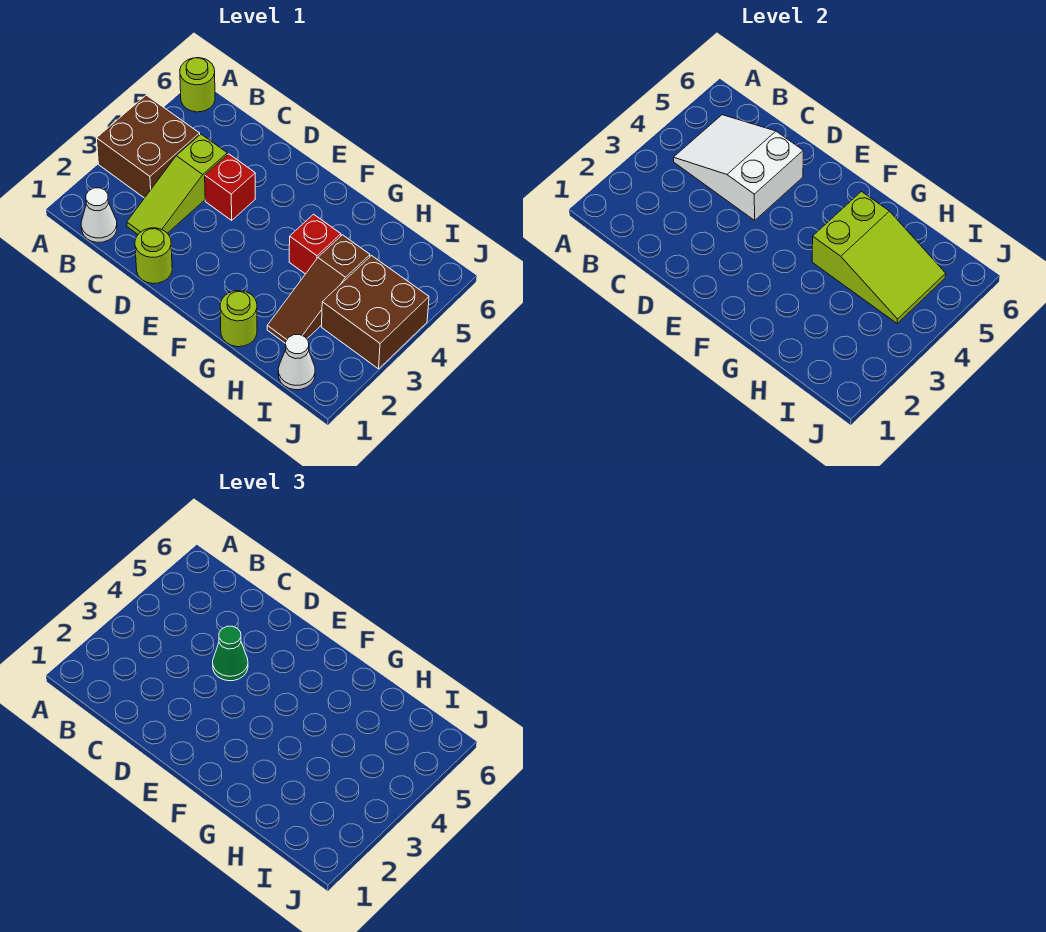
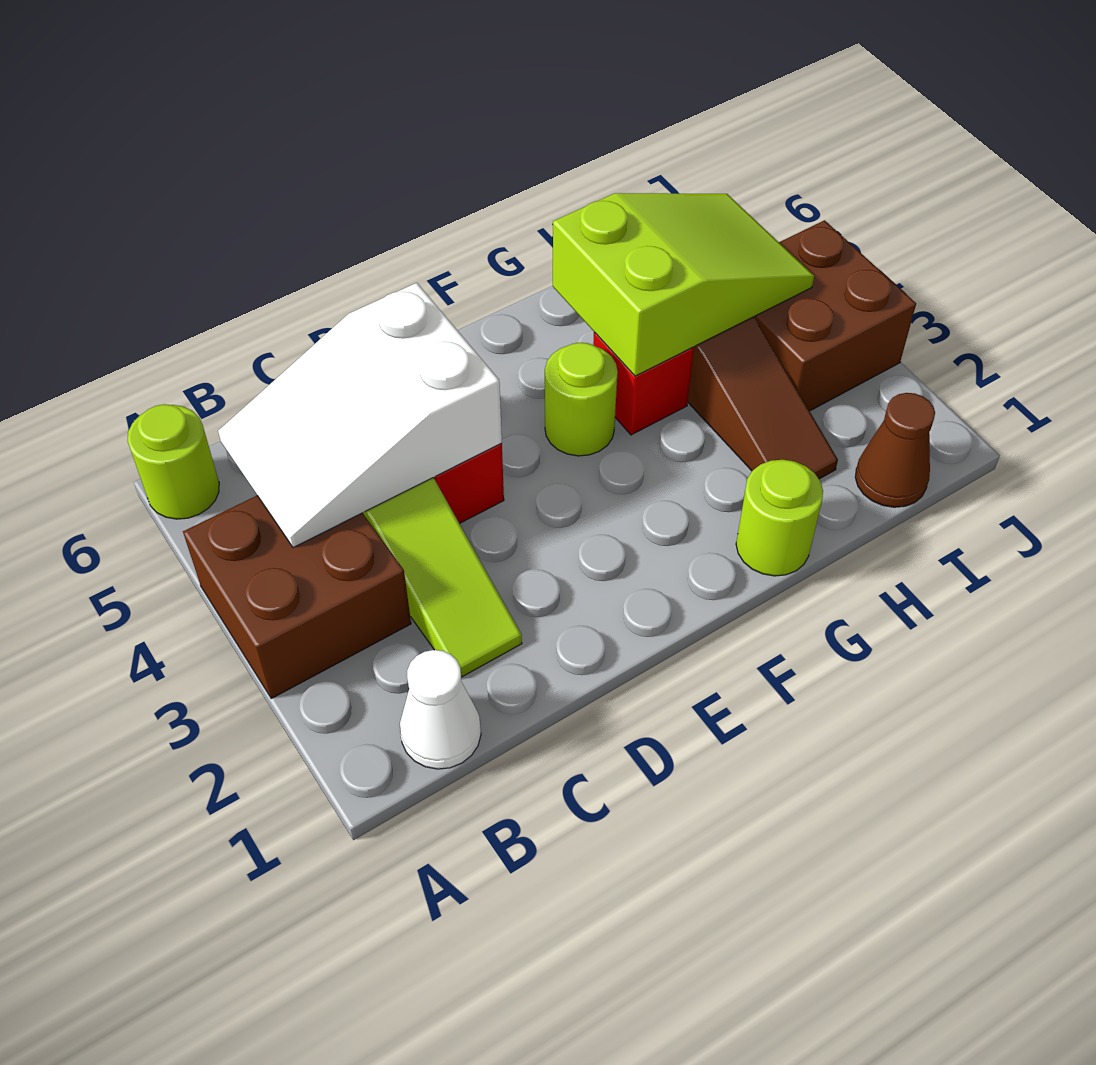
lime round brick D1 level 1 -> lime round brick F4 level 1
green cone D4 level 3 -> none
white cone I1 level 1 -> brown cone I1 level 1

